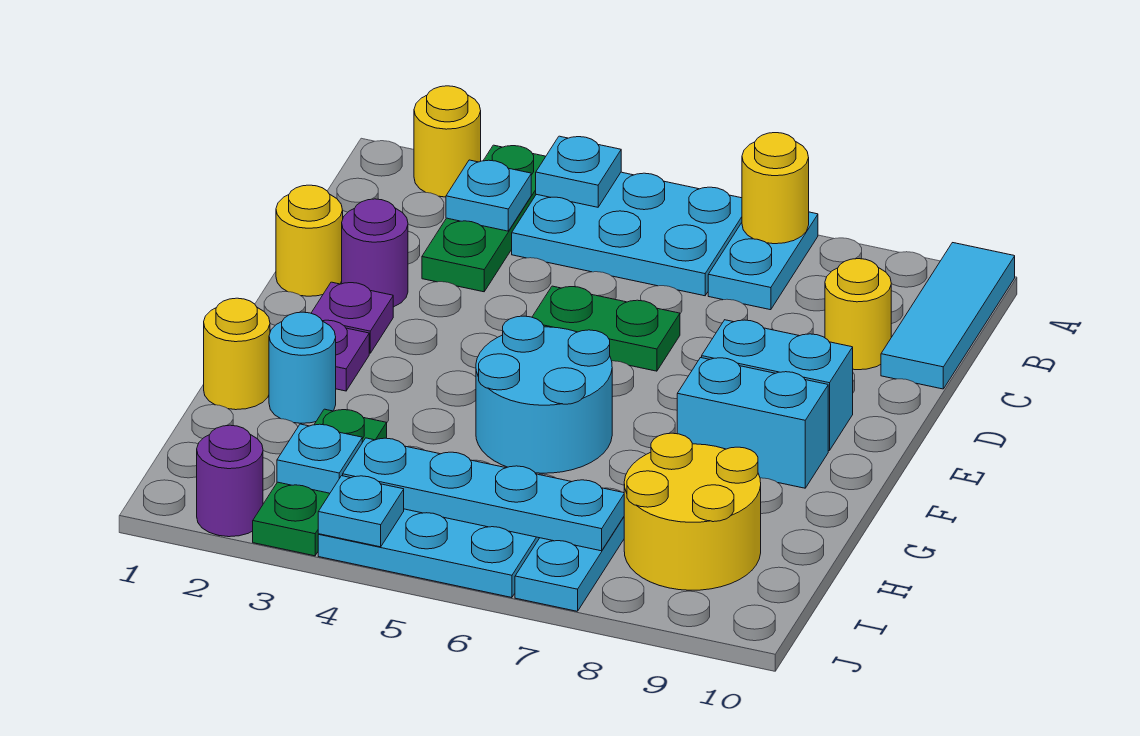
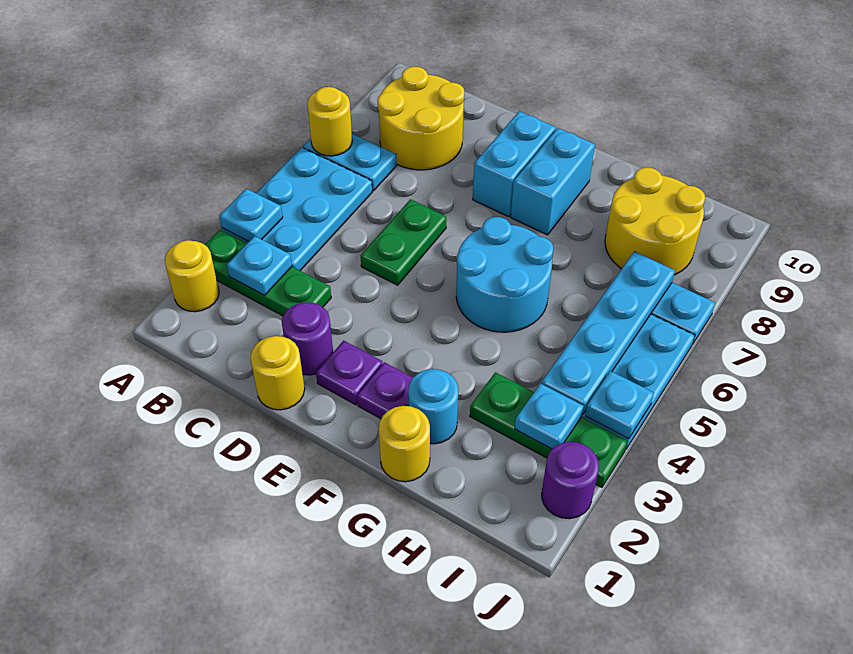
cyan tile A10:C10 level 1 -> none
yellow round brick C9 level 1 -> yellow round brick B8:C9 level 1

